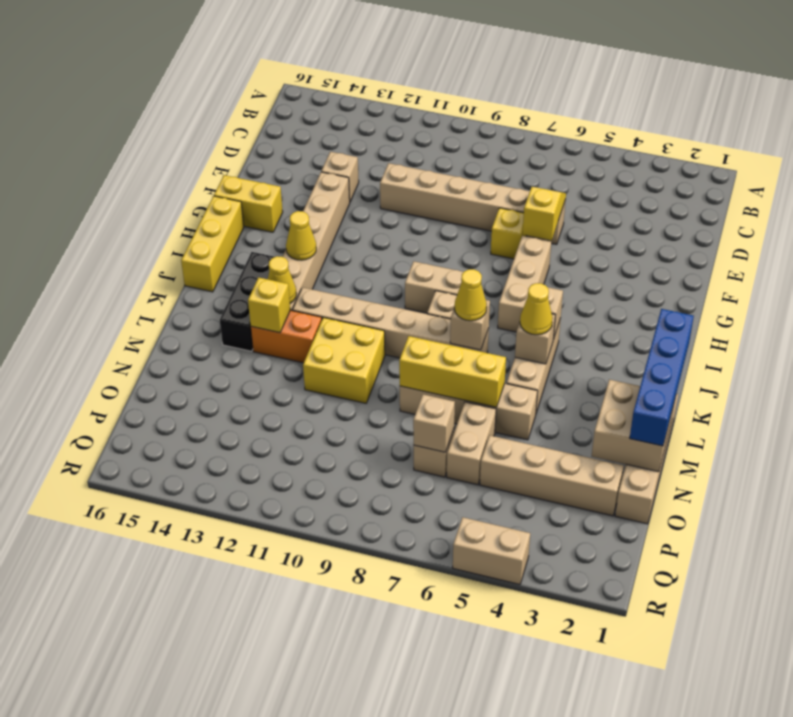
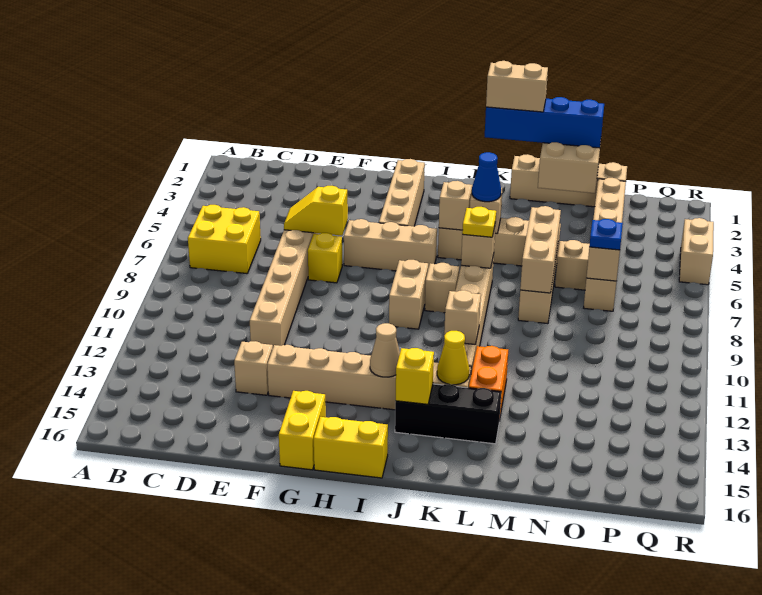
none -> tan brick H2:H5 level 1
yellow brick H16:J16 level 1 -> yellow brick H16:I16 level 1
yellow cone I13 level 2 -> tan cone I13 level 2
none -> tan brick K1:L1 level 4
yellow cone K5 level 3 -> blue cone K5 level 3
yellow cone K7 level 3 -> yellow plate K7 level 3
none -> tan brick K11 level 2
yellow brick L10:M11 level 1 -> yellow brick B6:C7 level 1
yellow brick L13 level 2 -> yellow brick J14 level 2
yellow brick M6:M8 level 2 -> tan brick M6:M8 level 2
none -> blue plate O7 level 3

